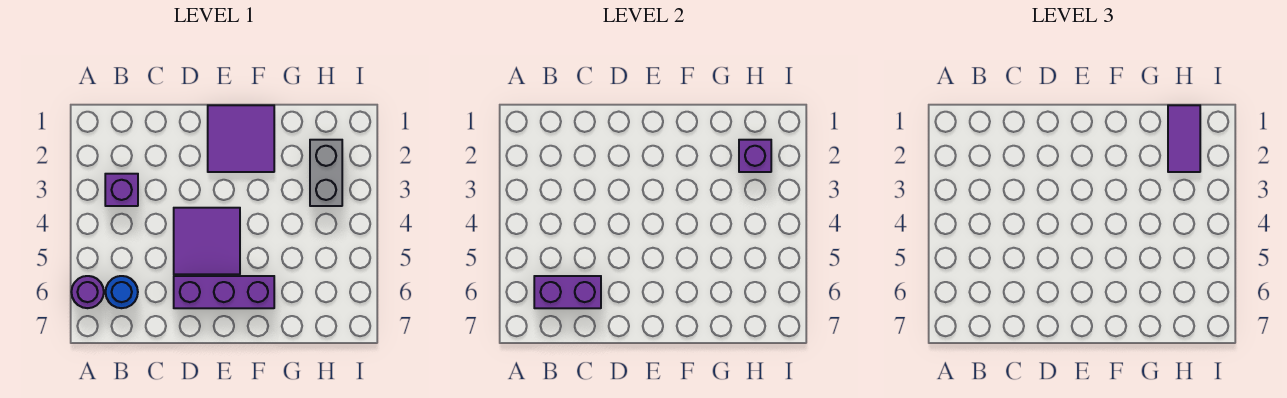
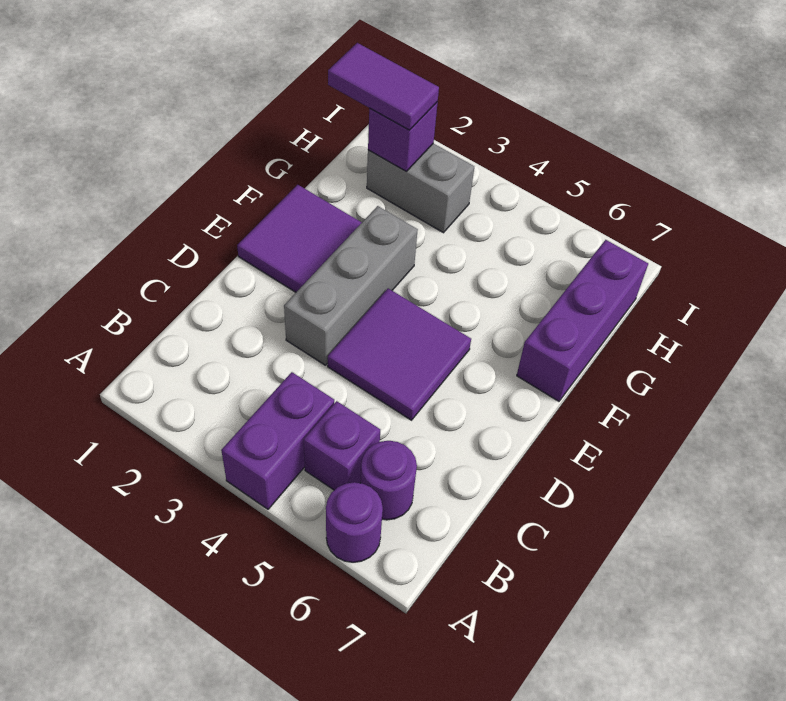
purple brick B3 level 1 -> purple brick B5 level 1
blue round brick B6 level 1 -> purple round brick B6 level 1
purple brick B6:C6 level 2 -> purple brick A4:B4 level 1
none -> grey brick D3:F3 level 1
purple brick D6:F6 level 1 -> purple brick F7:H7 level 1

